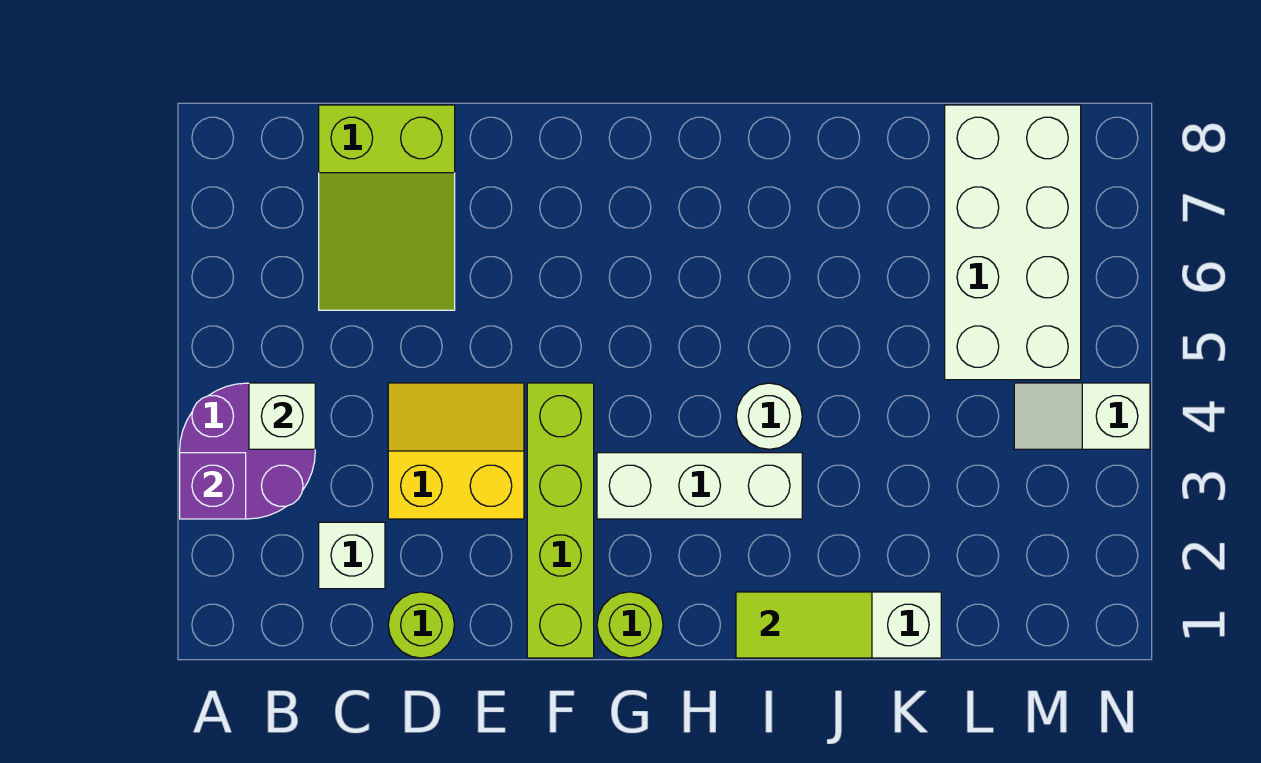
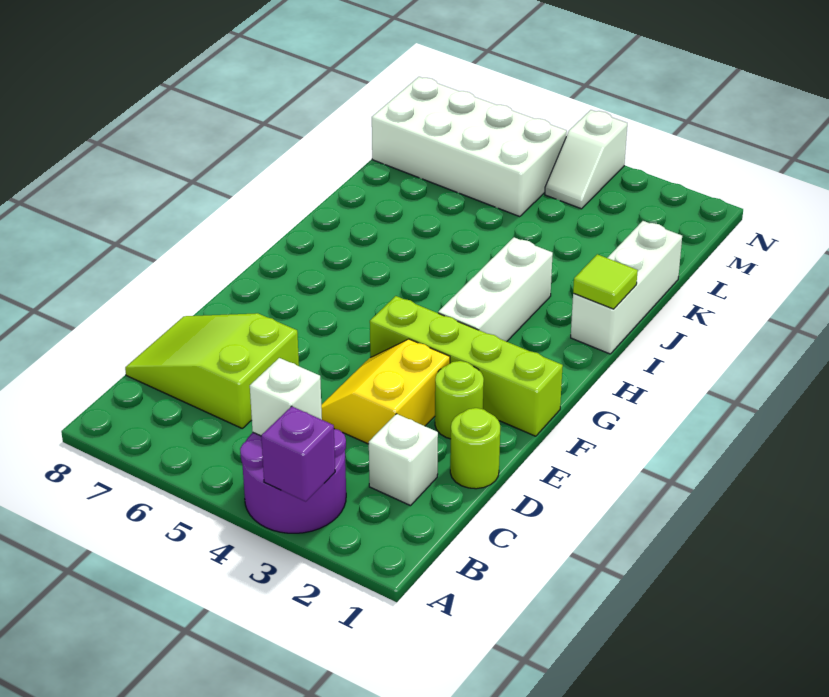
lime slope C6:D8 level 1 top 8 -> lime slope C6:D8 level 1 top 6
lime round brick G1 level 1 -> lime round brick E2 level 1
lime tile I1:J1 level 2 -> lime tile I1 level 2
white round brick I4 level 1 -> none

